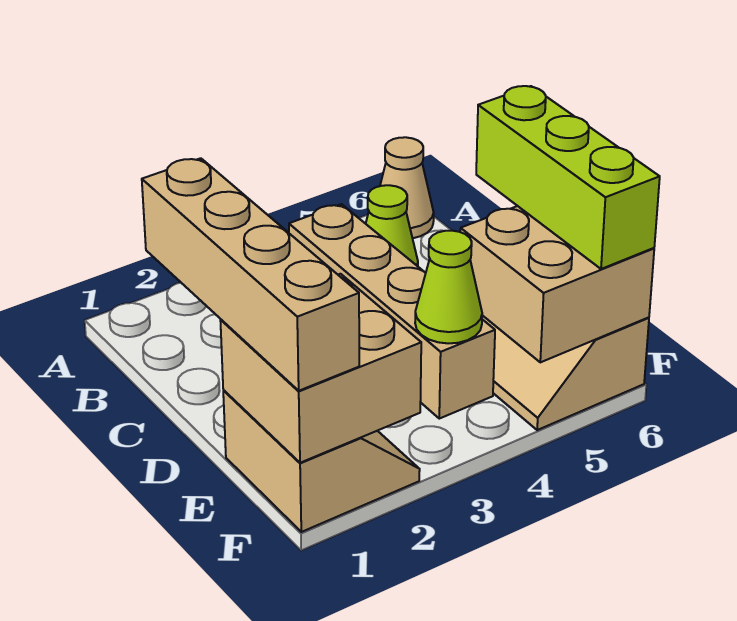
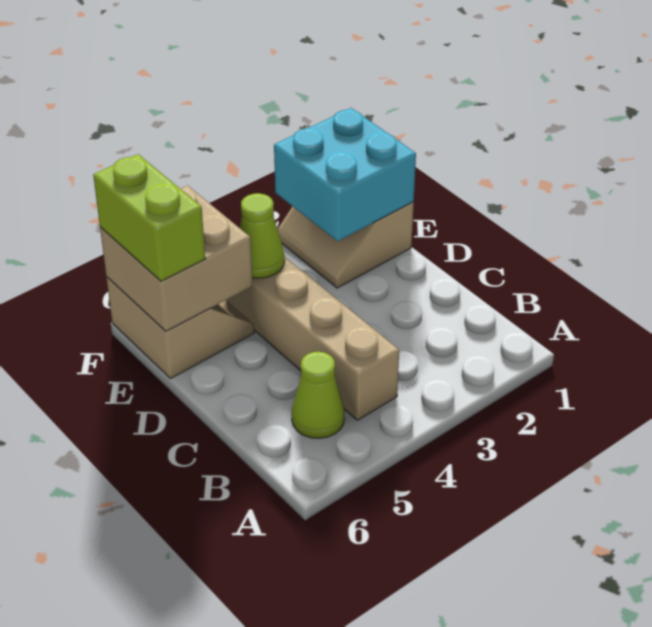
tan cone A6 level 1 -> none
tan brick C1:F1 level 3 -> none
lime brick D6:F6 level 3 -> lime brick E6:F6 level 3
tan brick E1:F2 level 2 -> cyan brick E1:F2 level 2

